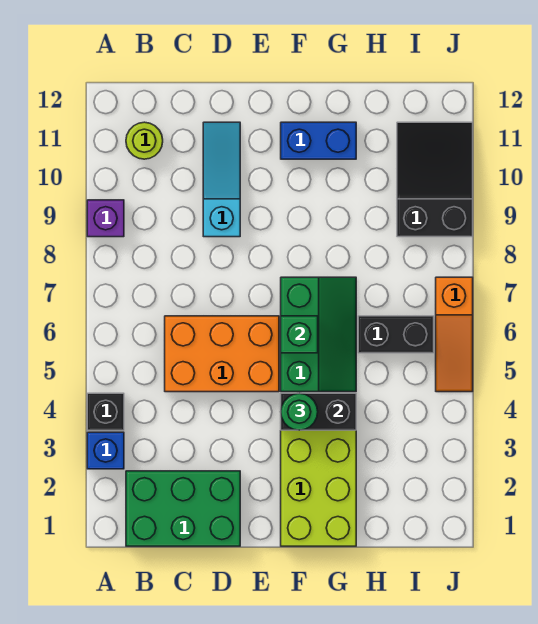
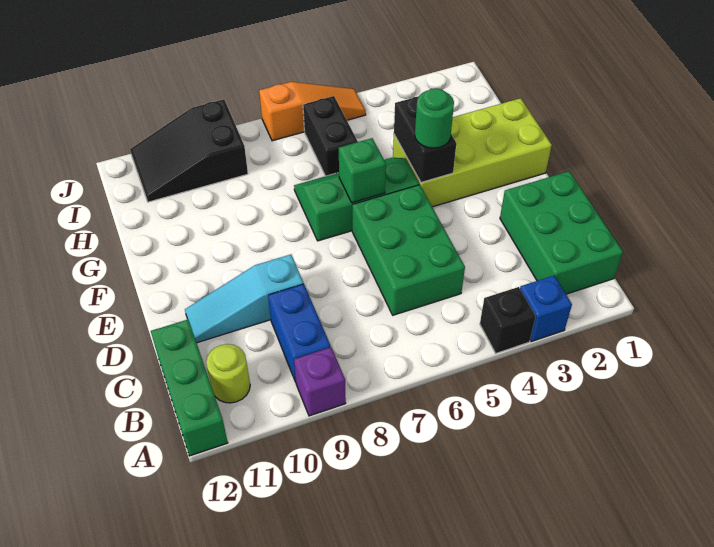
none -> green brick A12:C12 level 1
orange brick C5:E6 level 1 -> green brick C5:E6 level 1
blue brick F11:G11 level 1 -> blue brick B9:C9 level 1

